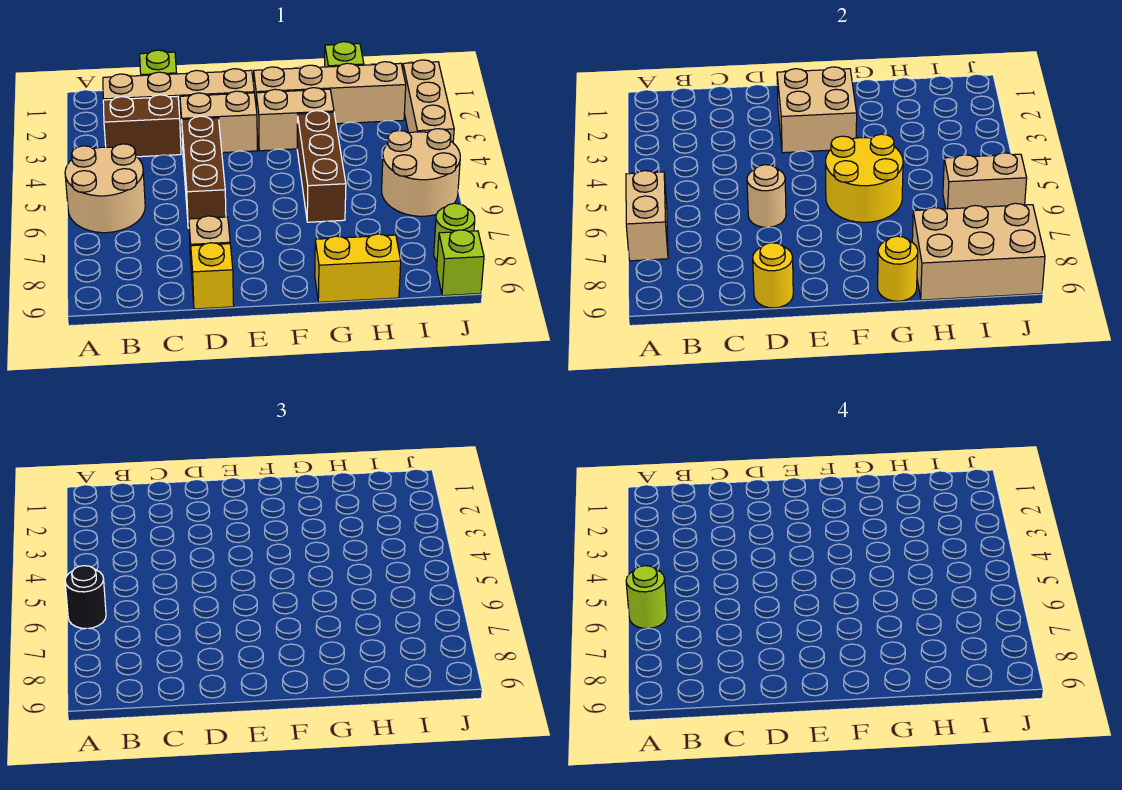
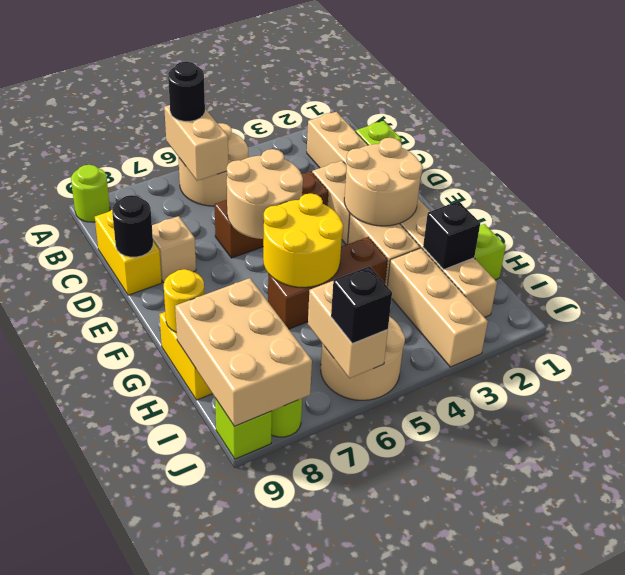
tan brick A6:A7 level 2 -> tan brick A6:B6 level 2
lime round brick A6 level 4 -> lime round brick A9 level 1
brown brick B3:C3 level 1 -> none
tan round brick D6 level 2 -> tan round brick D5:E6 level 2
yellow brick D9 level 1 -> yellow brick C9:D9 level 1
yellow round brick D9 level 2 -> black round brick D9 level 2
tan brick E2:F3 level 2 -> tan round brick E2:F3 level 2
none -> black brick H2 level 2
tan brick J2:J4 level 1 -> tan brick H3:J3 level 1
none -> black brick J6 level 3

